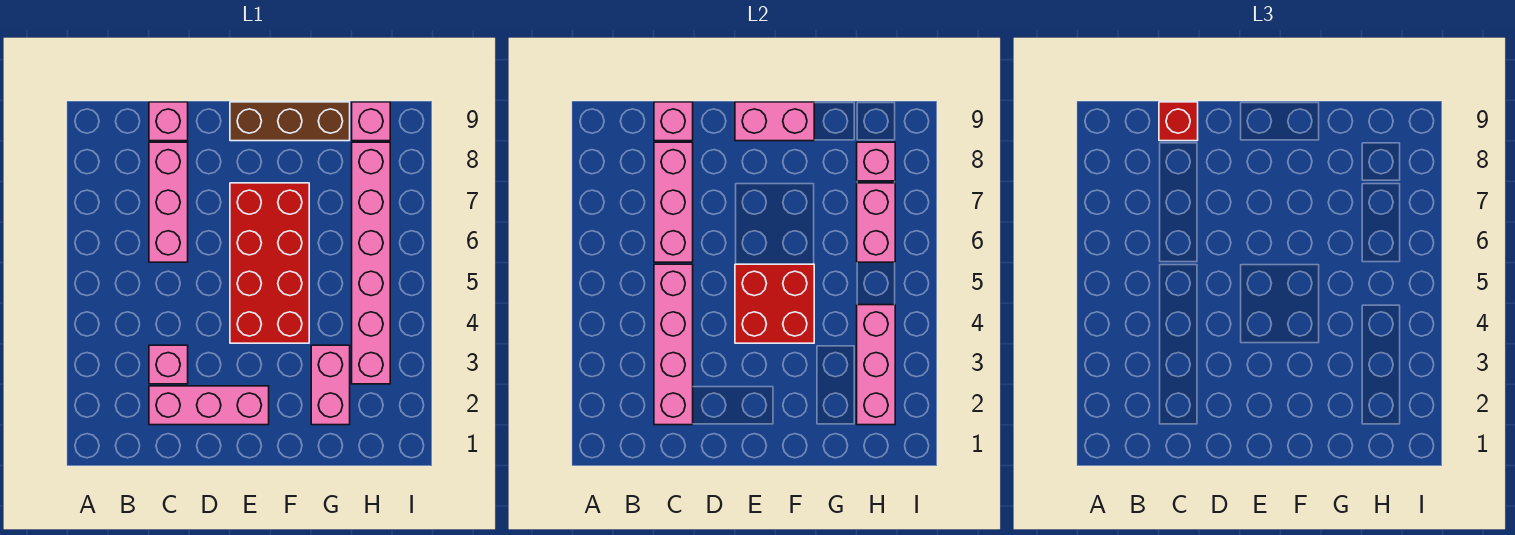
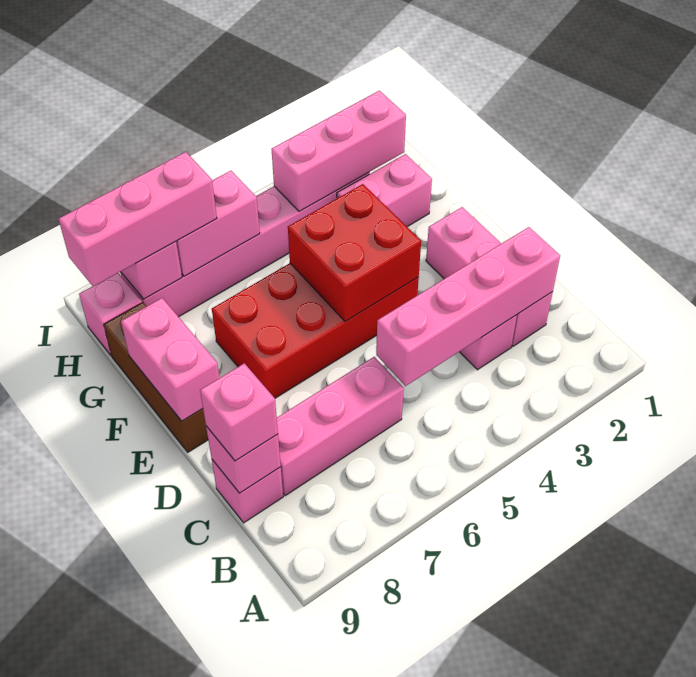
pink brick C6:C8 level 2 -> pink brick H7:H9 level 3
red brick C9 level 3 -> pink brick C9 level 3

